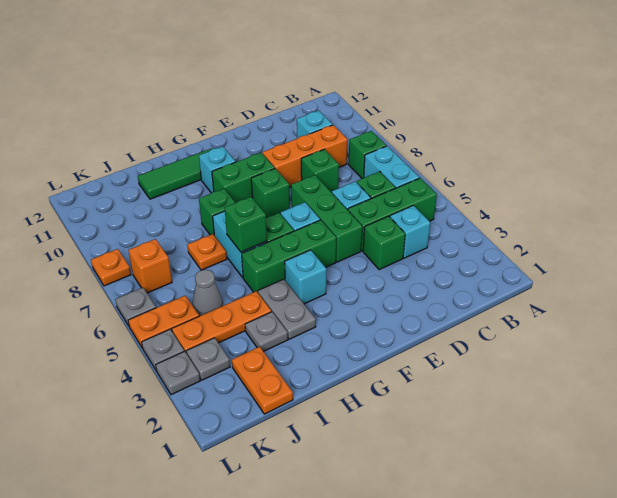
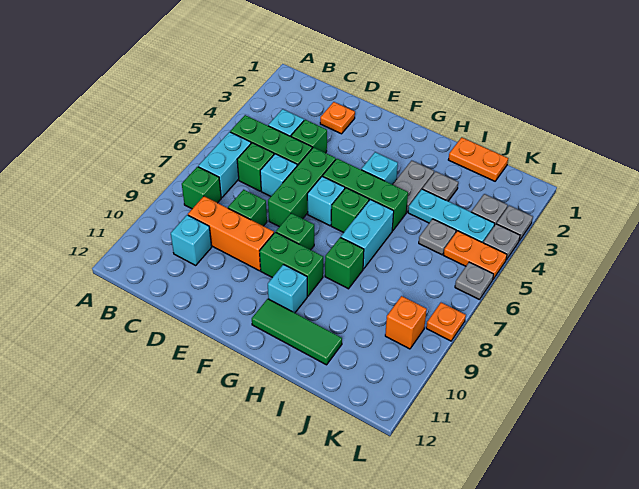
green brick H6 level 2 -> none
orange plate I4:K4 level 1 -> cyan plate I4:K4 level 1
orange plate I7 level 1 -> orange plate D2 level 1
orange plate J1:J2 level 1 -> orange plate I1:J1 level 1
grey cone J5 level 1 -> grey plate J5 level 1
orange brick K7 level 1 -> orange brick K9 level 1

